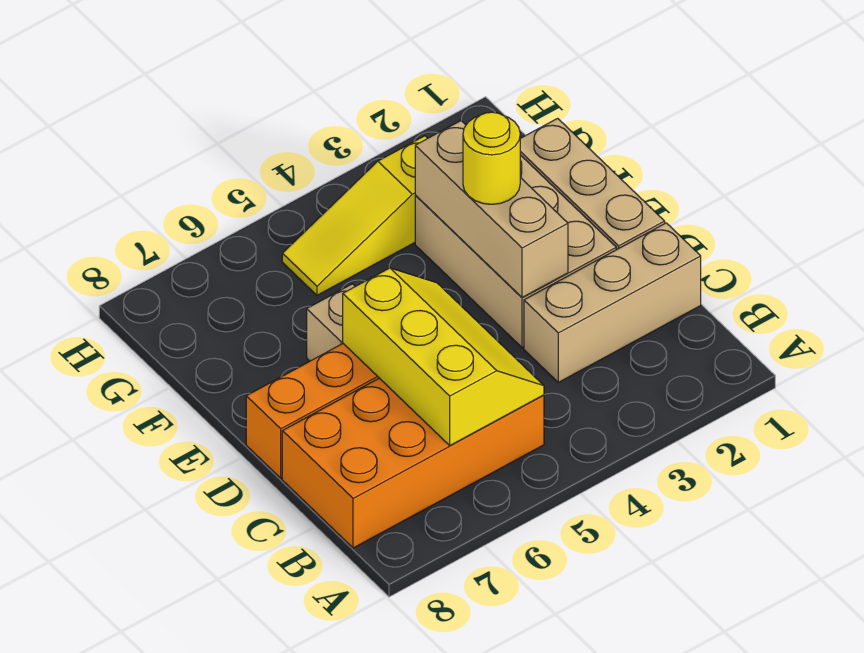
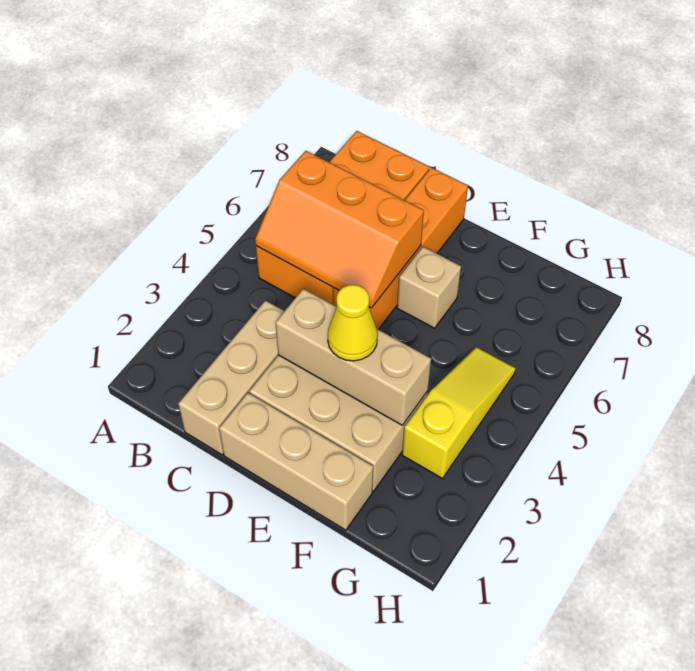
yellow slope B5:D6 level 2 top 6 -> orange slope B5:D6 level 2 top 6
yellow round brick E3 level 3 -> yellow cone E3 level 3

